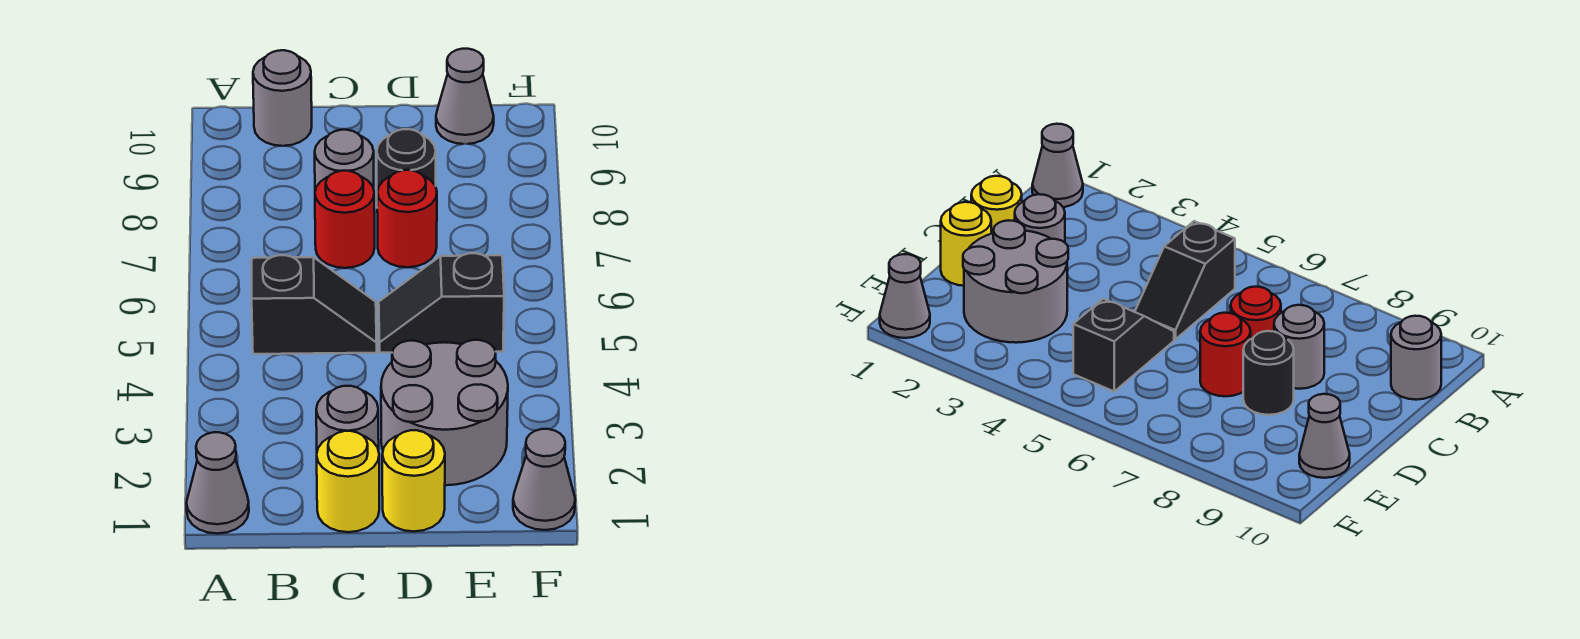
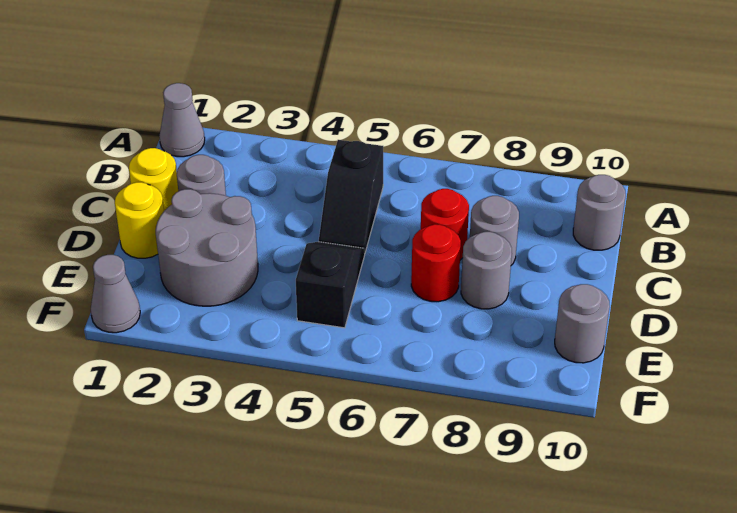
black round brick D8 level 1 -> grey round brick D8 level 1
grey cone E10 level 1 -> grey round brick E10 level 1

